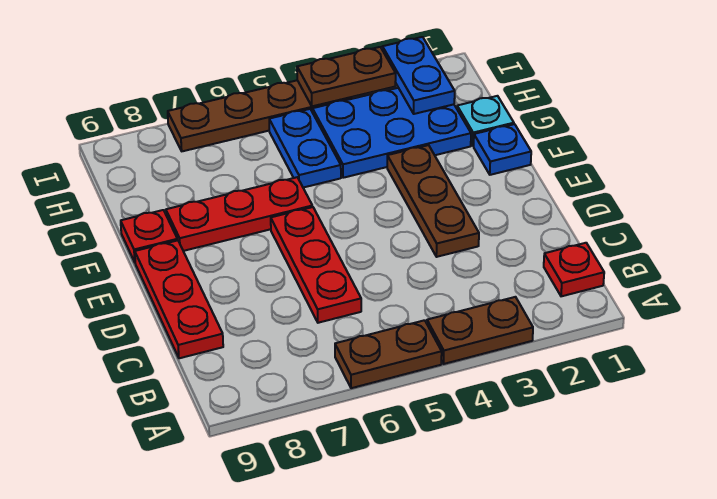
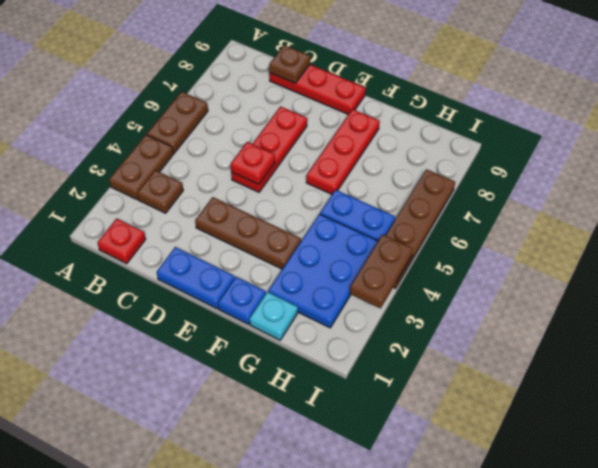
none -> brown plate B3 level 1
red plate C6:E6 level 1 -> red plate D5:D7 level 1
none -> brown plate C9 level 2
red plate F9 level 1 -> red plate D5 level 2
blue plate H2:I2 level 2 -> blue plate D1:E1 level 1

